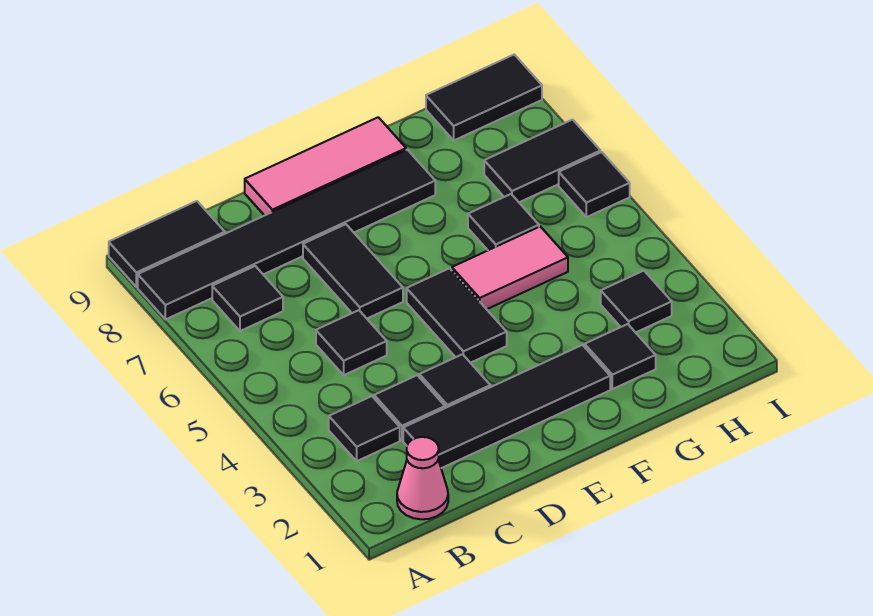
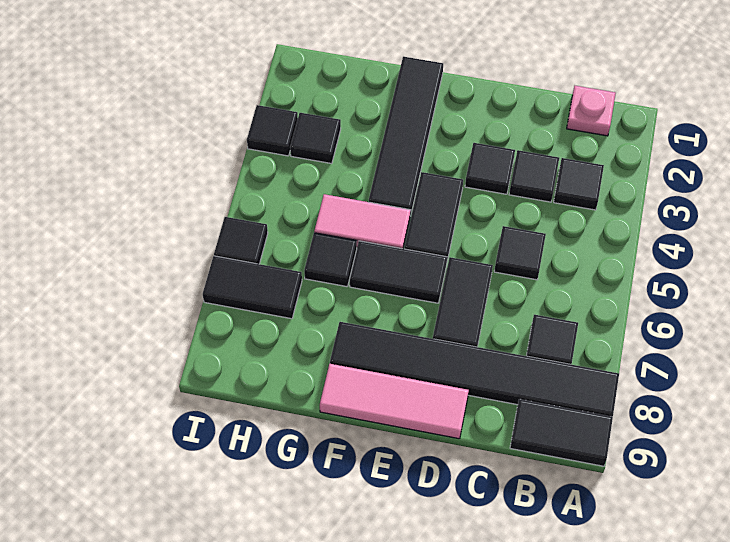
pink cone B1 level 1 -> pink plate B1 level 1
black tile C2:F2 level 1 -> black tile F1:F4 level 1
black tile G2 level 1 -> black tile I3 level 1
black tile H9:I9 level 1 -> black tile E6:F6 level 1

